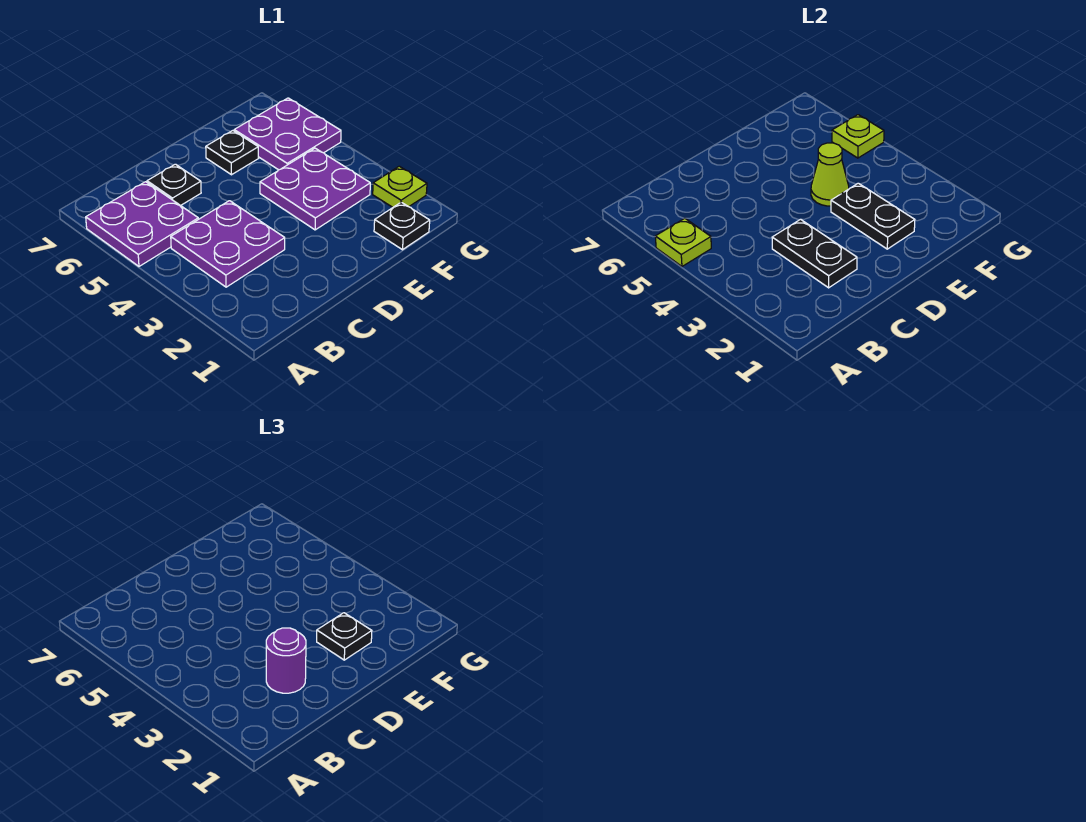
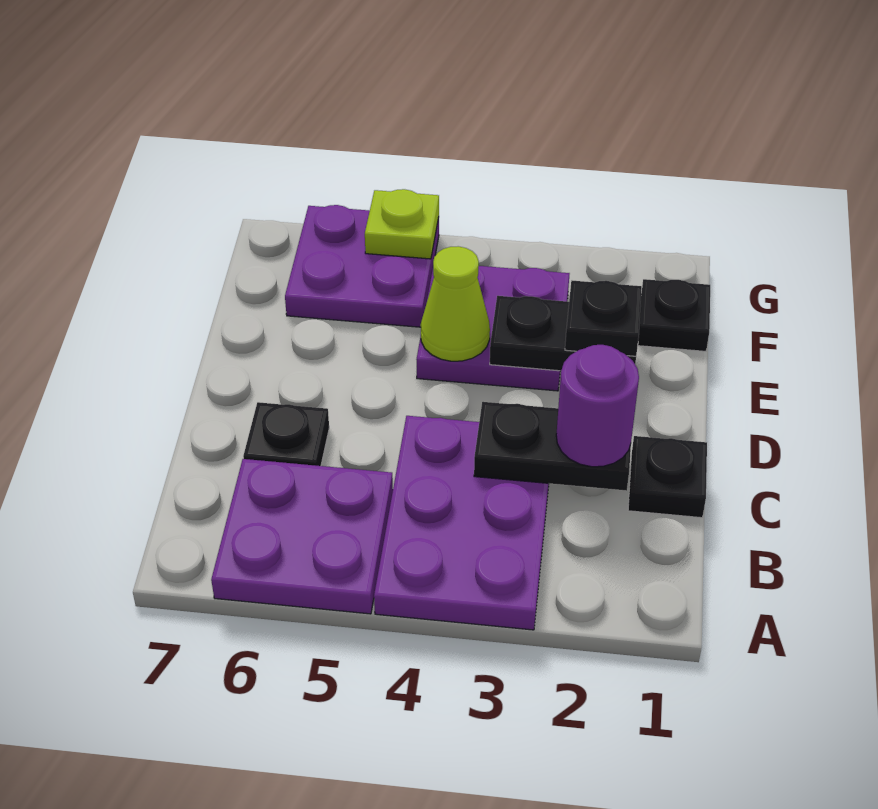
lime plate A5 level 2 -> none
purple plate B3:C4 level 1 -> purple plate A3:C4 level 1
black plate E6 level 1 -> black plate C1 level 1
lime plate G2 level 1 -> none

